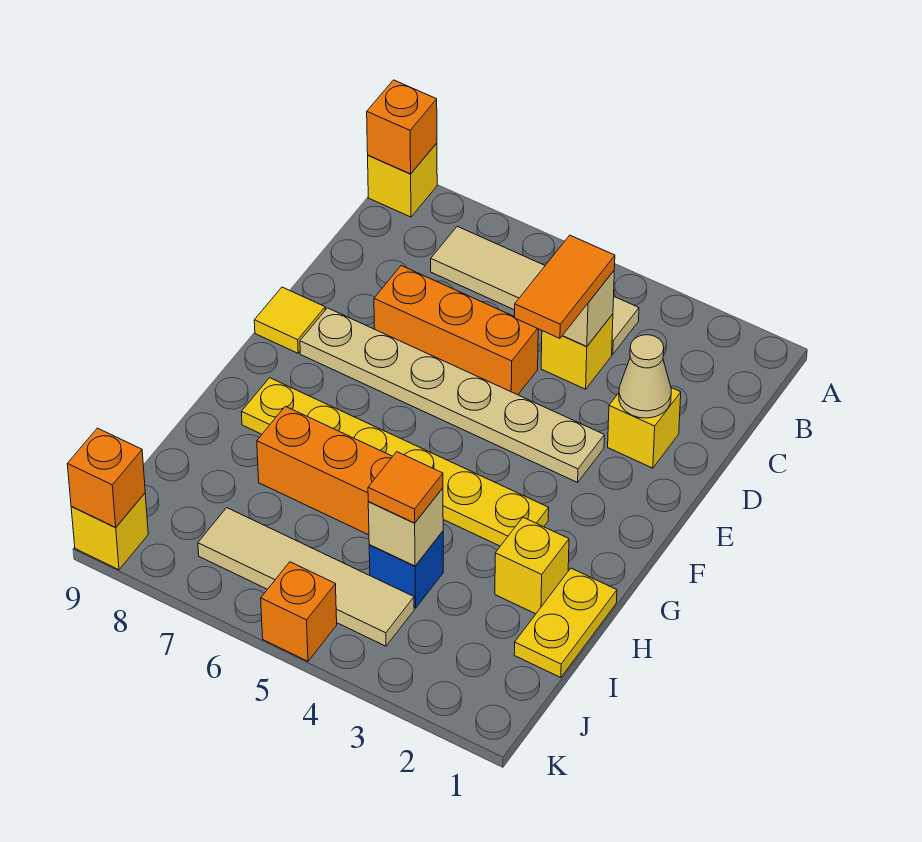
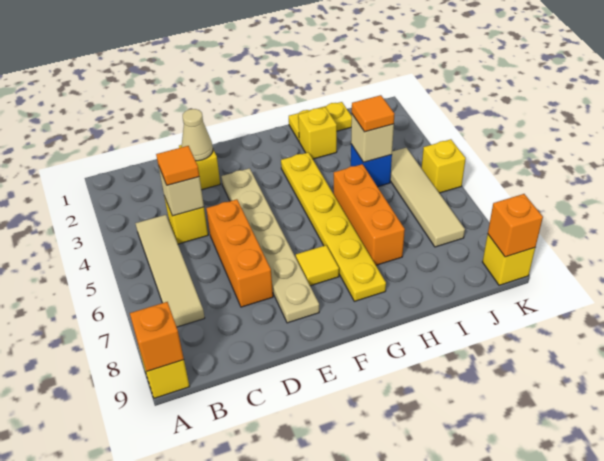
orange tile C4:D4 level 3 -> orange tile C4 level 3
yellow tile E9 level 1 -> yellow tile F7 level 1
orange brick K5 level 1 -> yellow brick K5 level 1

